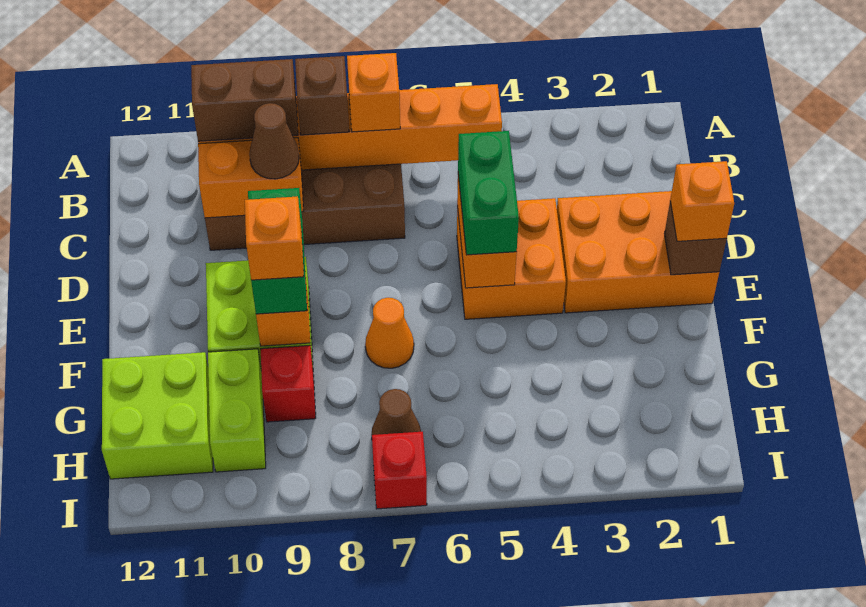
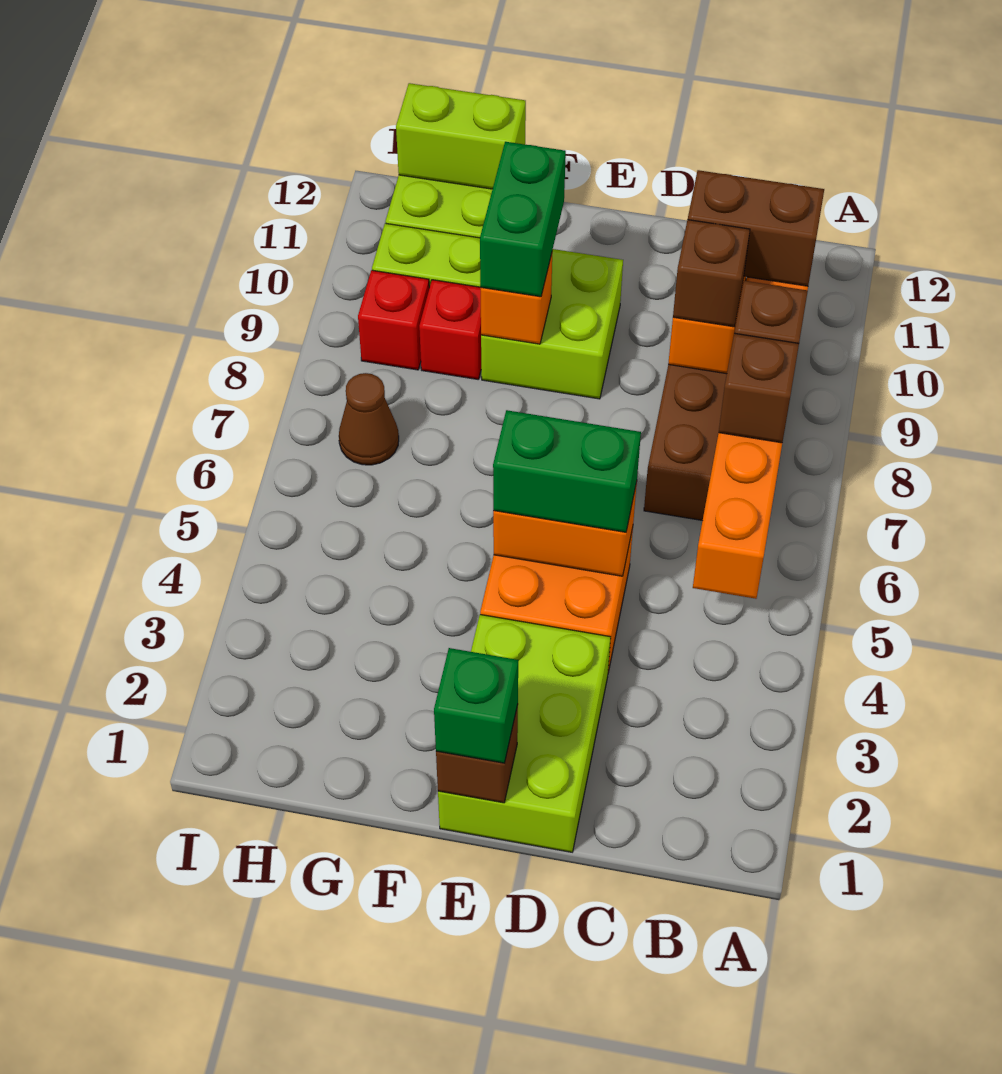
orange brick B7 level 3 -> brown brick B7 level 3
brown brick B9:B10 level 3 -> brown brick B10:C10 level 3
brown cone C9 level 3 -> brown brick C9 level 3
orange brick D1:E3 level 1 -> lime brick D1:E3 level 1
orange brick E1 level 3 -> green brick E1 level 3
green brick E9:F9 level 3 -> green brick F9:F10 level 3
orange cone F7 level 1 -> none
orange brick F9 level 4 -> none
none -> lime brick G12:H12 level 2
red brick I7 level 1 -> red brick H9 level 1

